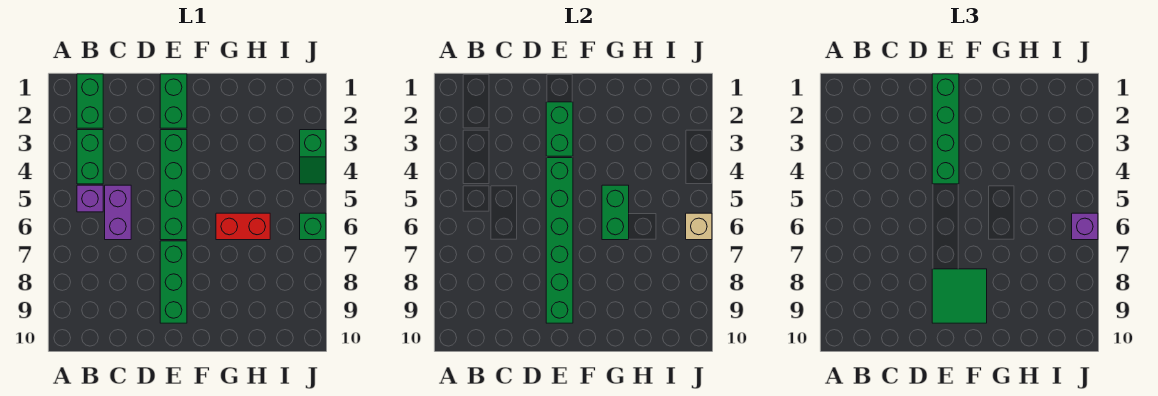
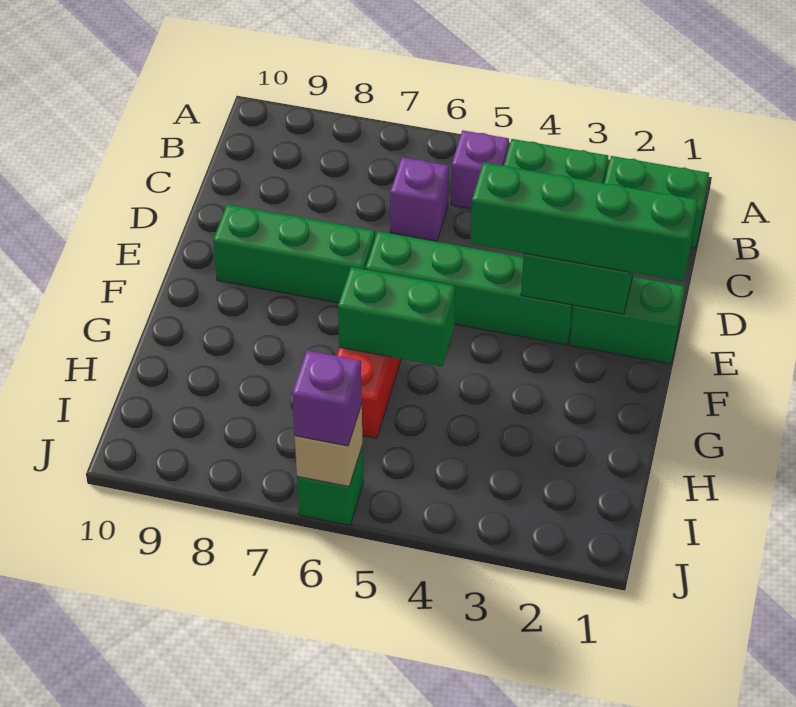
purple brick C5:C6 level 1 -> purple brick C6 level 1
green brick E4:E9 level 2 -> none
green tile E8:F9 level 3 -> none
green slope J3:J4 level 1 top 3 -> none

